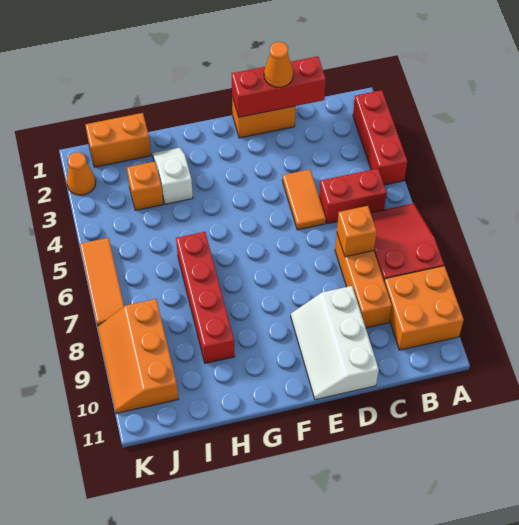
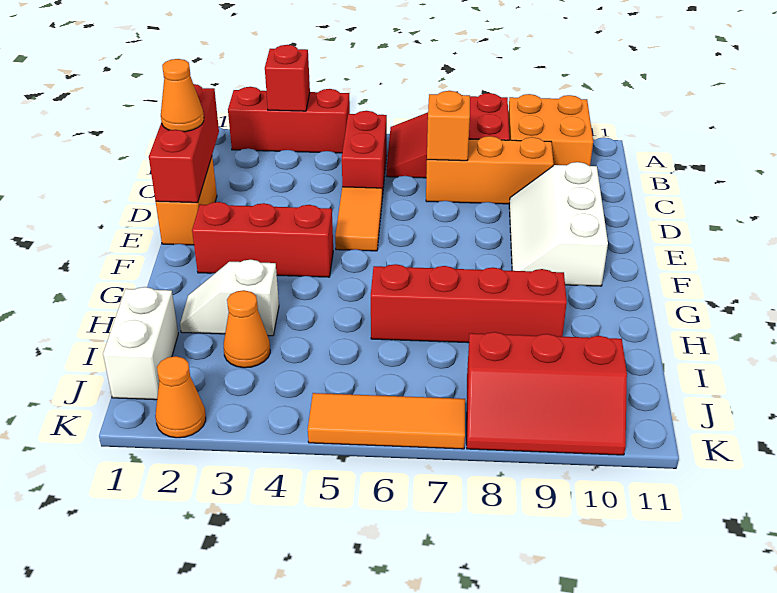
none -> red brick A3 level 2
orange tile D4:D5 level 1 -> orange tile D5:E5 level 1
white slope D9:E11 level 1 top D -> white slope D9:F10 level 1 top 10
none -> red brick F2:F4 level 1
orange brick I1:J1 level 1 -> white brick I1:J1 level 1
orange brick I3 level 1 -> orange cone I3 level 1
orange slope J8:K10 level 1 top J -> red slope J8:K10 level 1 top J

